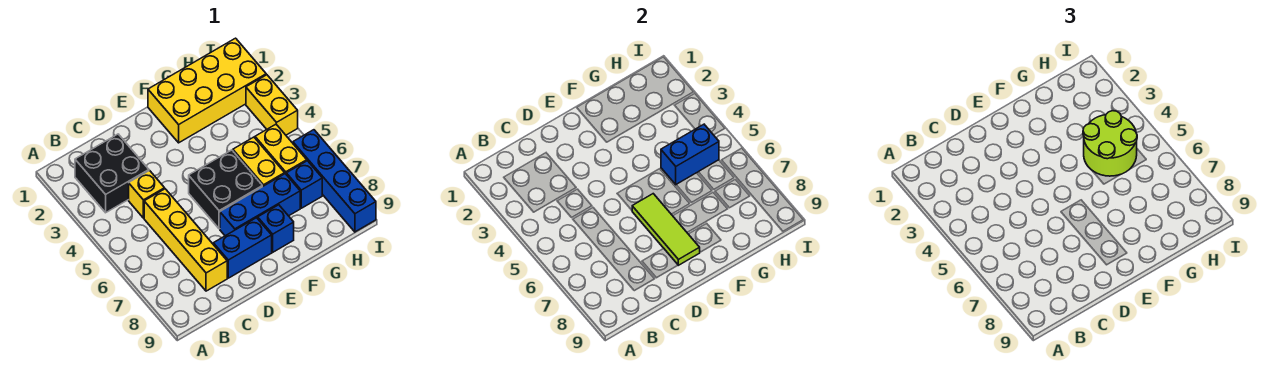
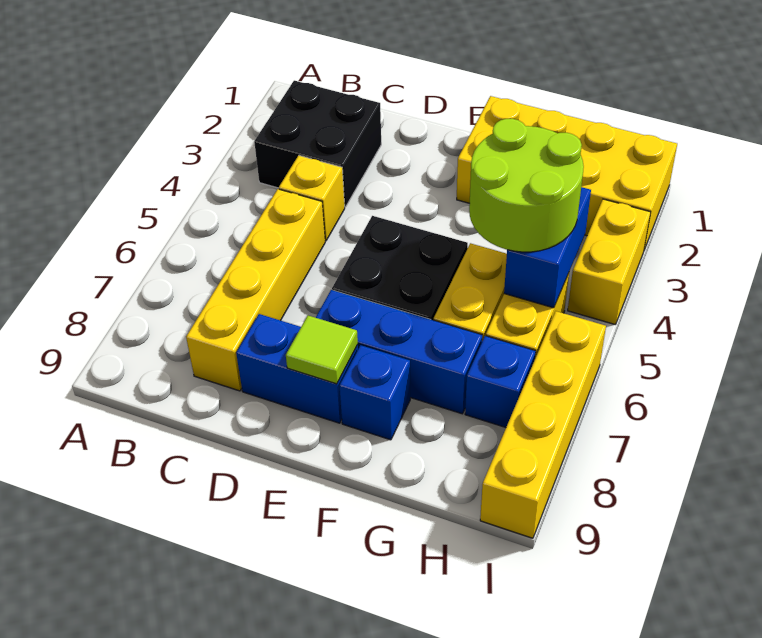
lime tile E6:E8 level 2 -> lime tile E8 level 2
blue brick G5:H5 level 2 -> blue brick H4:H5 level 2
blue brick I6:I9 level 1 -> yellow brick I6:I9 level 1

